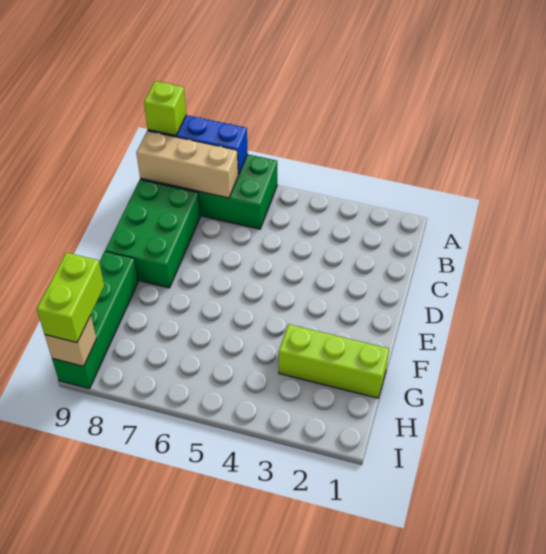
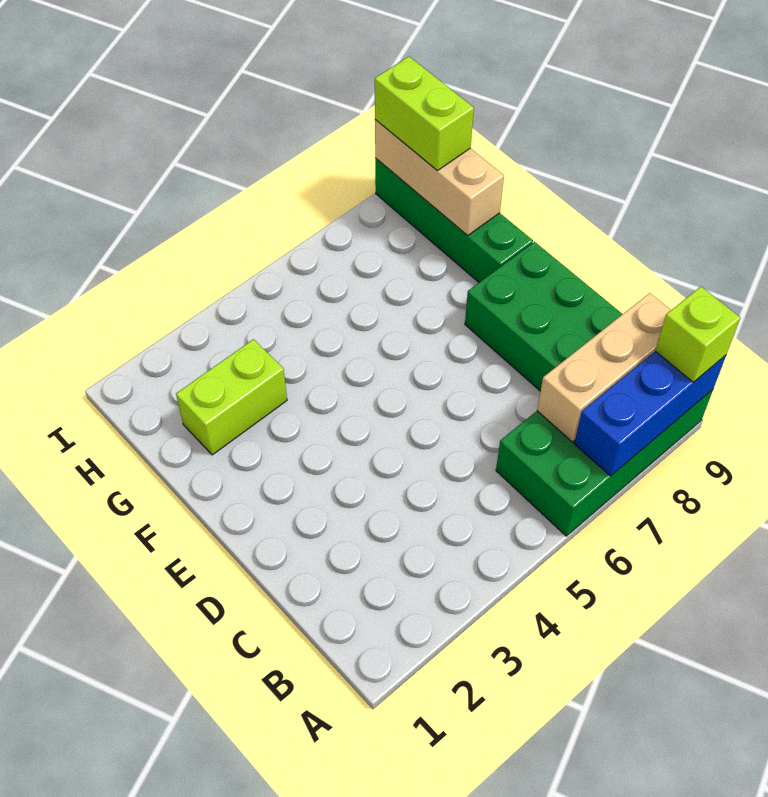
lime brick G1:G3 level 1 -> lime brick G2:G3 level 1
tan brick I9 level 2 -> tan brick G9:I9 level 2

